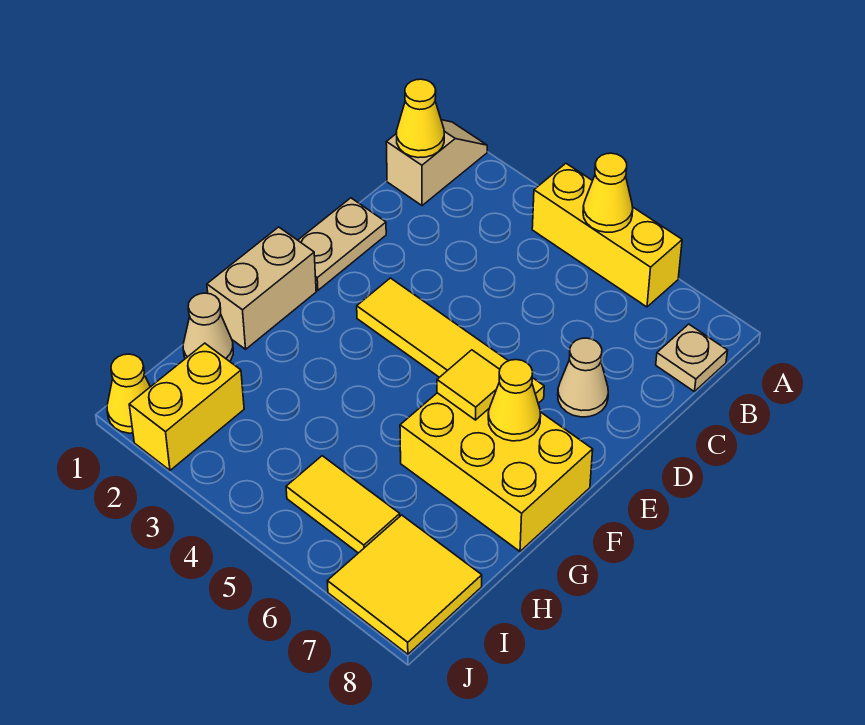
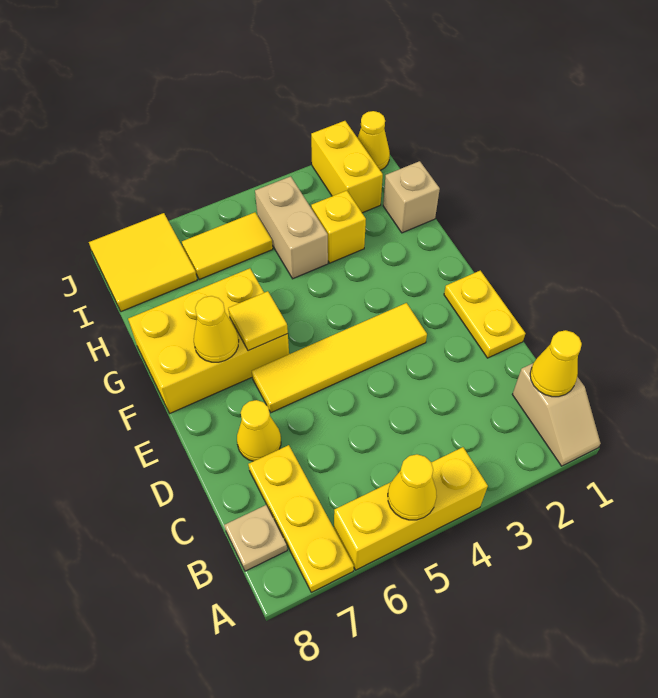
none -> yellow plate A7:C7 level 1
tan plate D1:E1 level 1 -> yellow plate D1:E1 level 1
tan cone D7 level 1 -> yellow cone D7 level 1
tan brick F1:G1 level 1 -> tan brick H4:I4 level 1
tan cone H1 level 1 -> tan brick H1 level 1
none -> yellow brick H3 level 1

